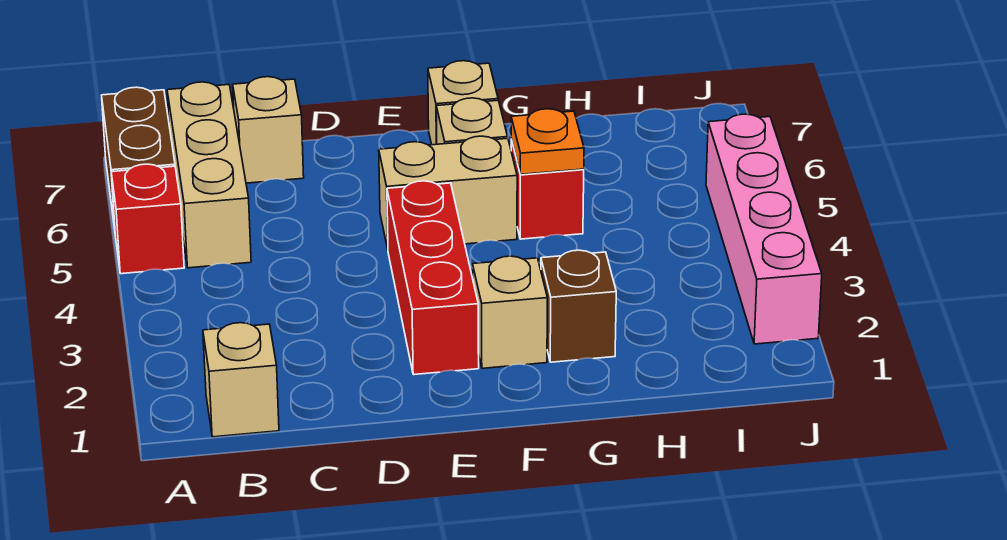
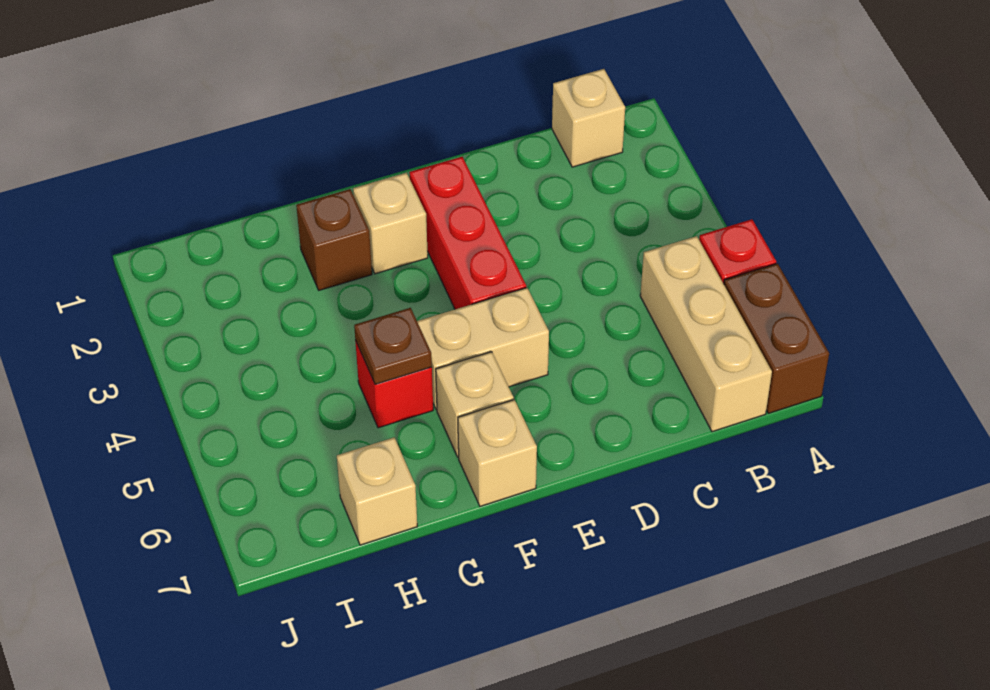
tan brick C7 level 1 -> tan brick H7 level 1
orange plate G5 level 2 -> brown plate G5 level 2
pink brick J2:J5 level 1 -> none

